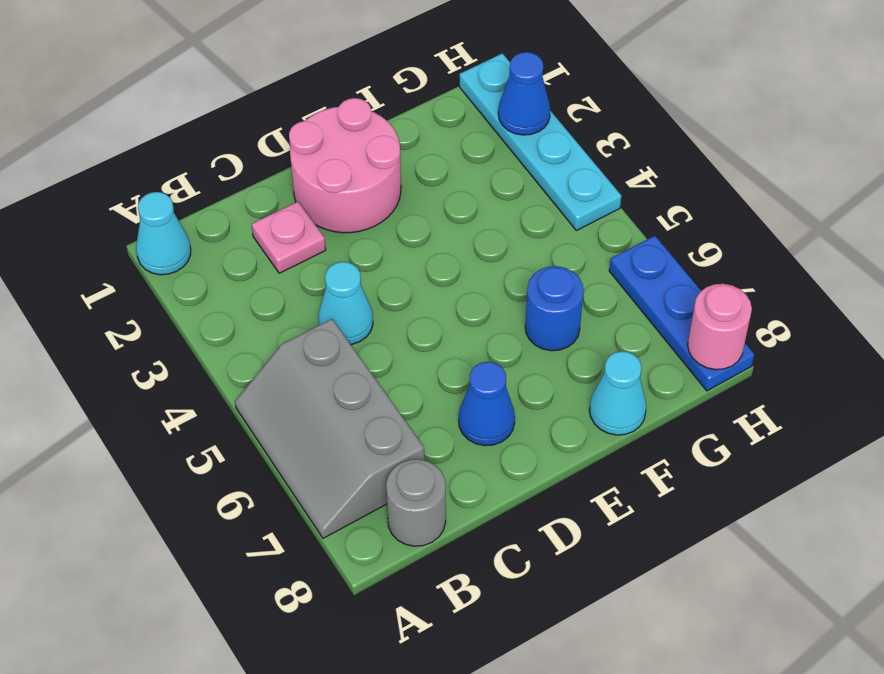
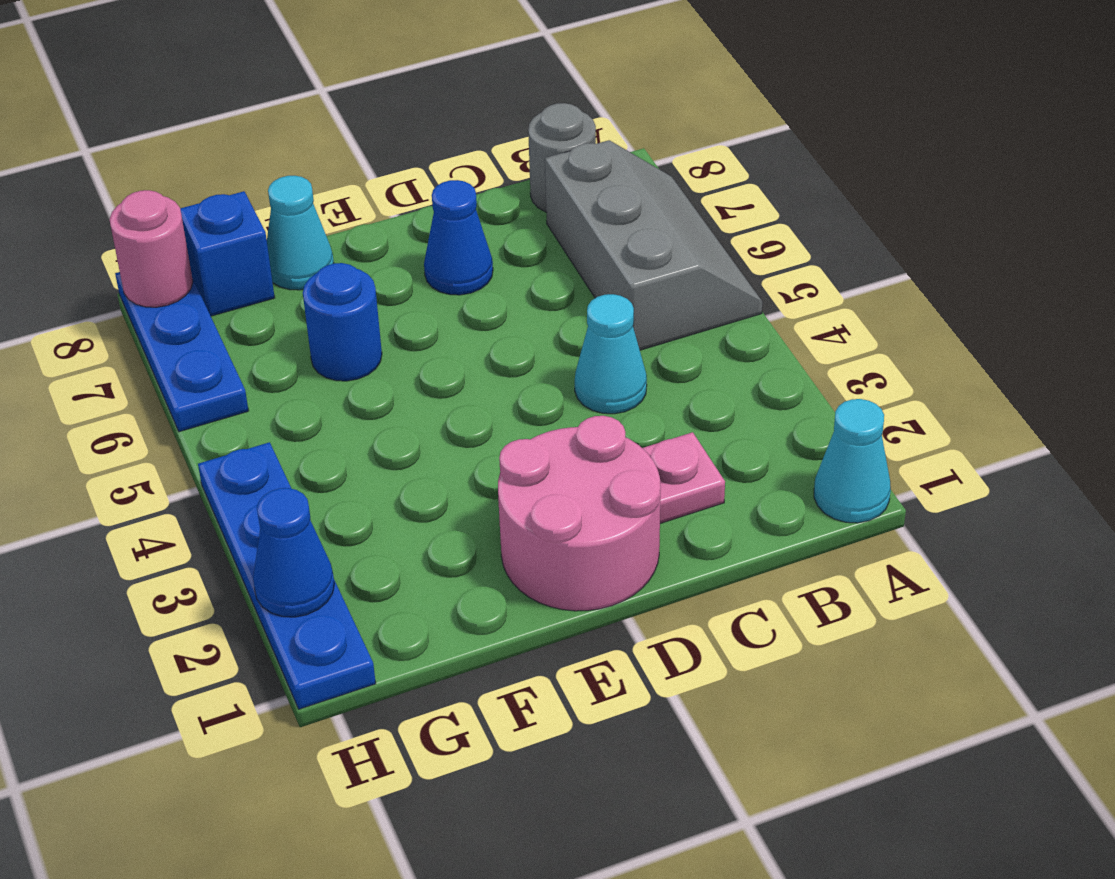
none -> blue brick G8 level 1
cyan plate H1:H4 level 1 -> blue plate H1:H4 level 1

